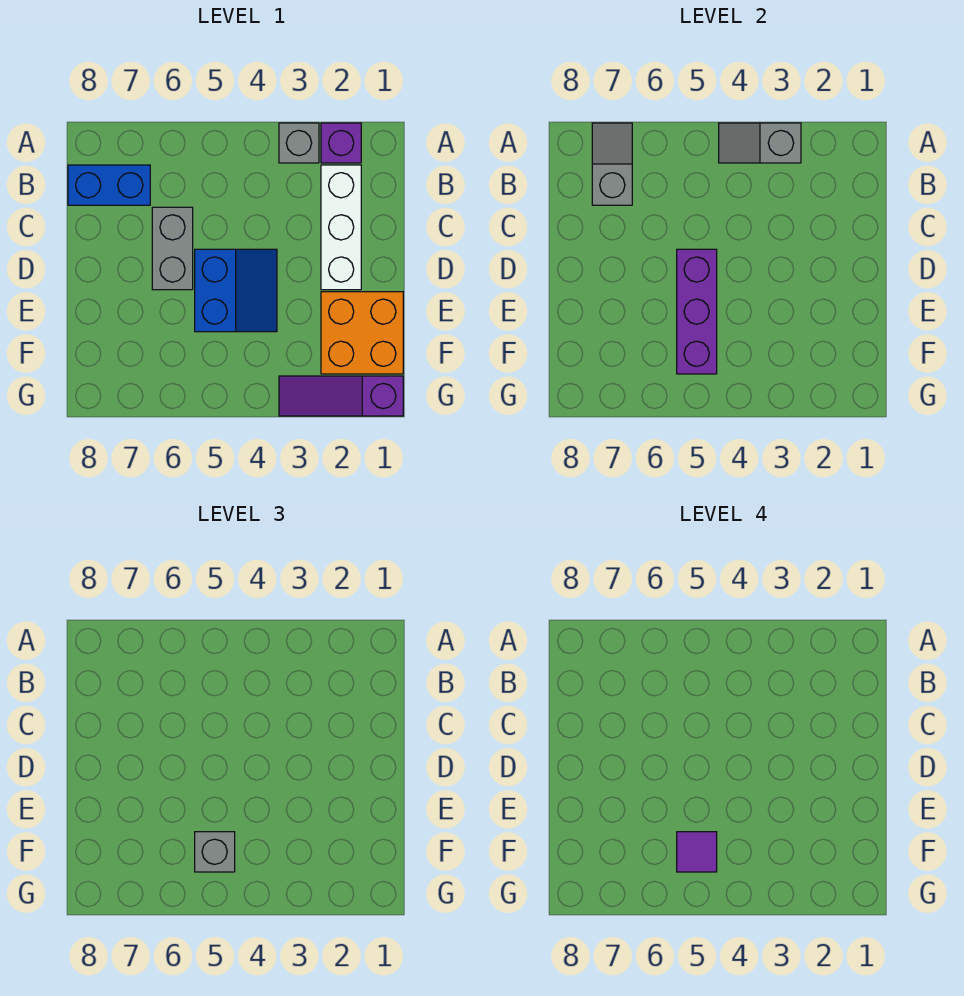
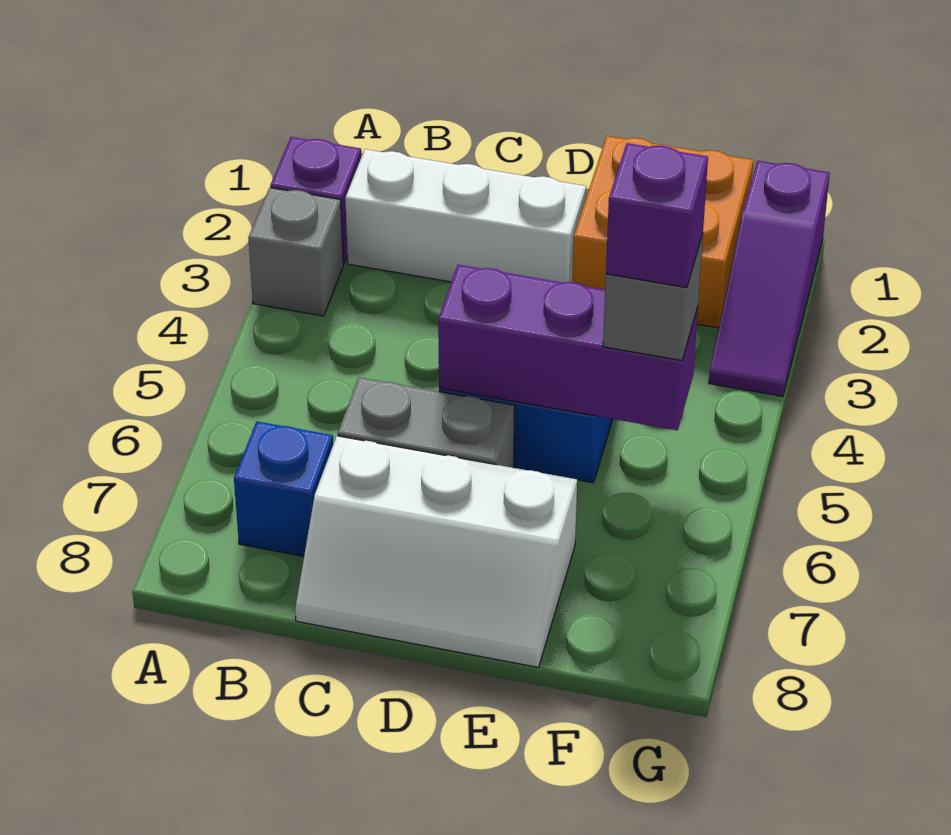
grey slope A3:A4 level 2 top 3 -> none
grey slope A7:B7 level 2 top B -> none
blue brick B7:B8 level 1 -> blue brick B7 level 1
none -> white slope C7:E8 level 1 top 7
purple tile F5 level 4 -> purple brick F5 level 4

